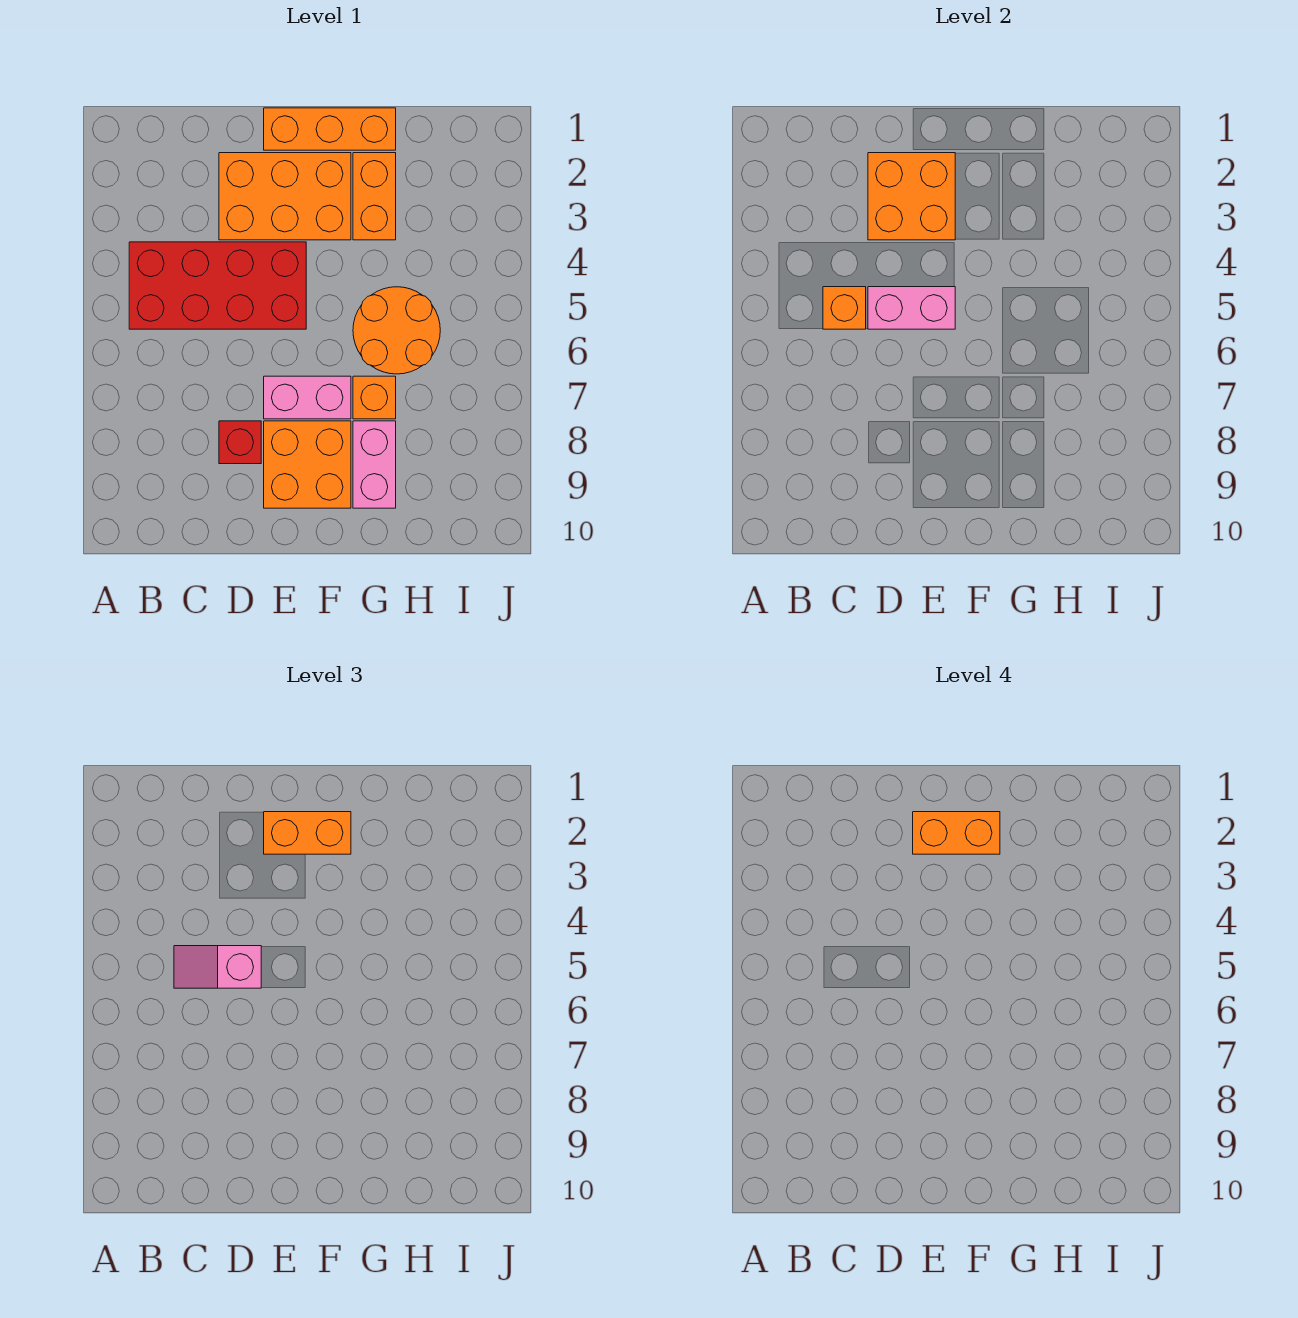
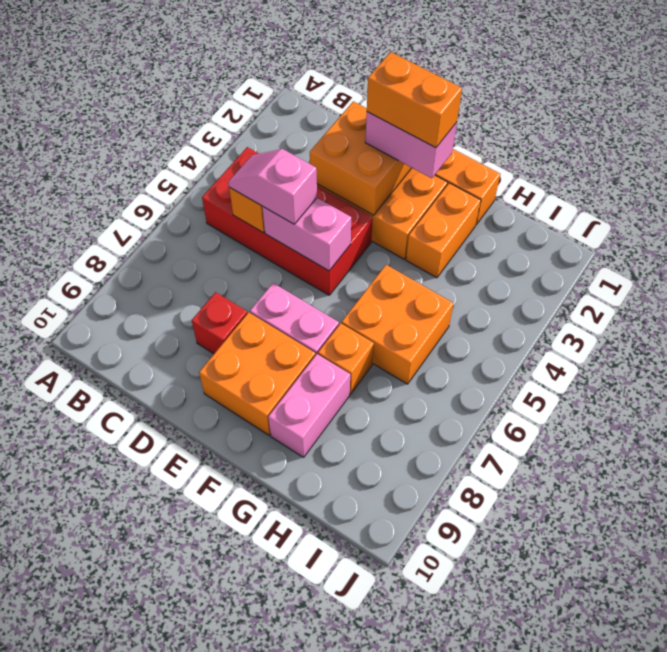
orange brick E2:F2 level 3 -> pink brick E2:F2 level 3
orange round brick G5:H6 level 1 -> orange brick G5:H6 level 1

